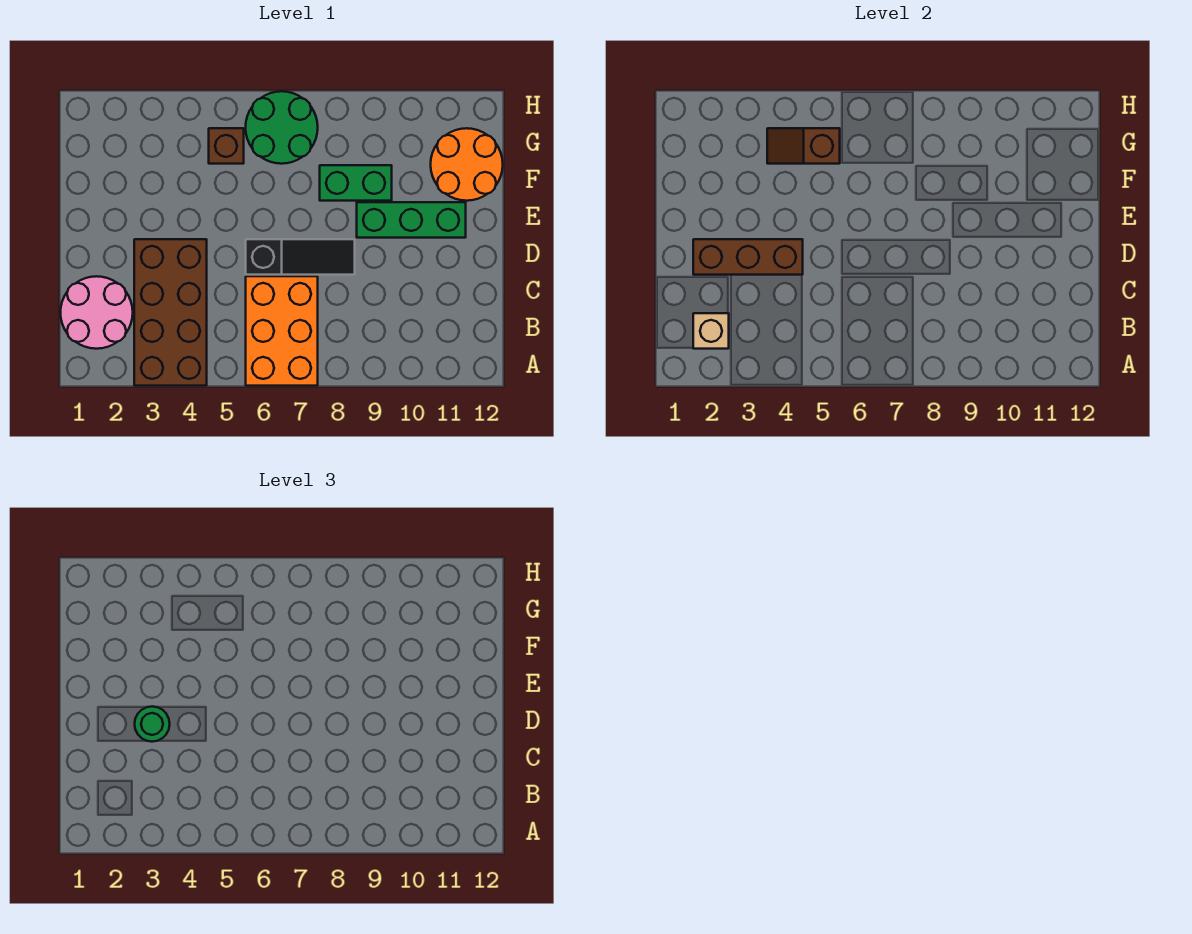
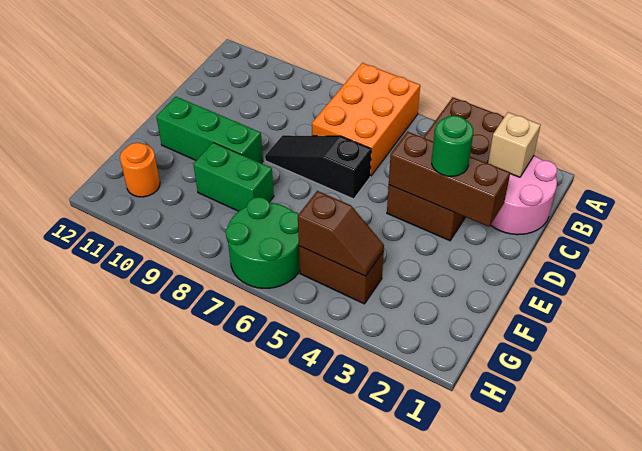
orange round brick F11:G12 level 1 -> orange round brick G11 level 1
brown brick G5 level 1 -> brown brick G4:G5 level 1

